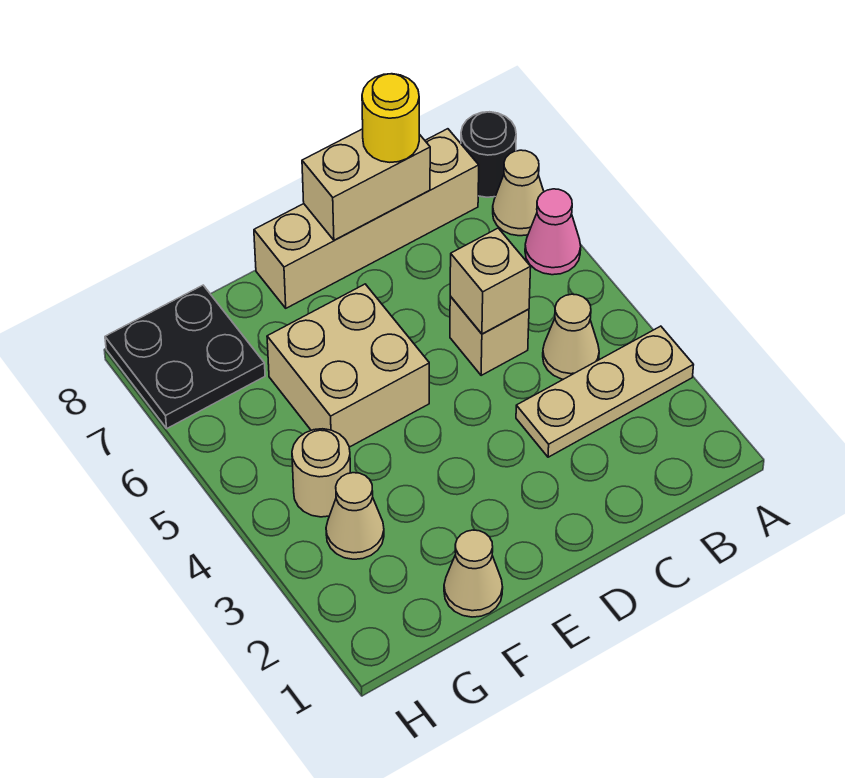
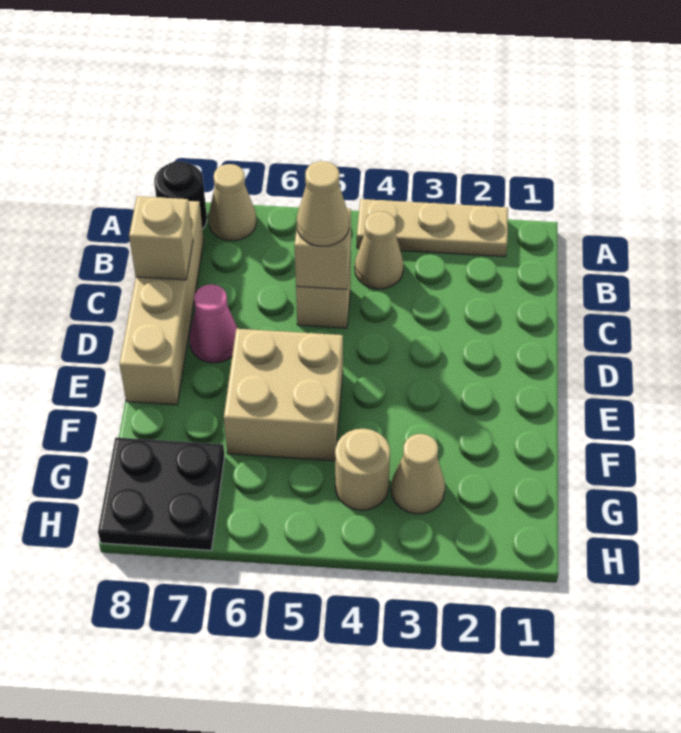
tan plate A3:C3 level 1 -> tan plate A2:A4 level 1
pink cone A6 level 1 -> pink cone D7 level 1
tan brick C8:D8 level 2 -> tan brick C8 level 2
yellow round brick C8 level 3 -> none
tan cone F1 level 1 -> tan cone C5 level 3

